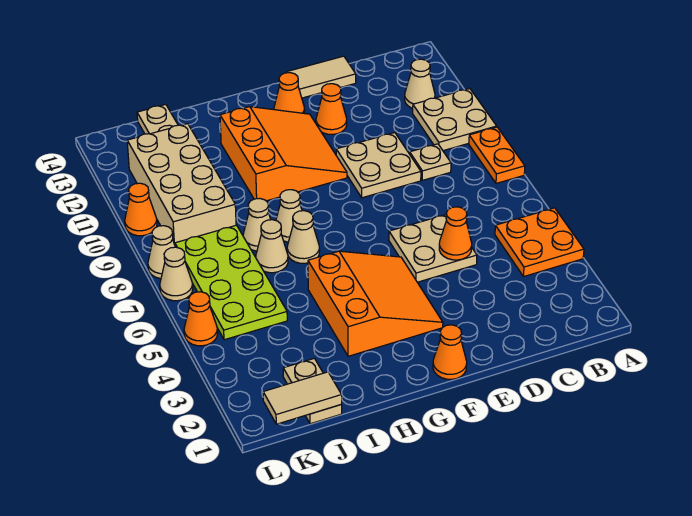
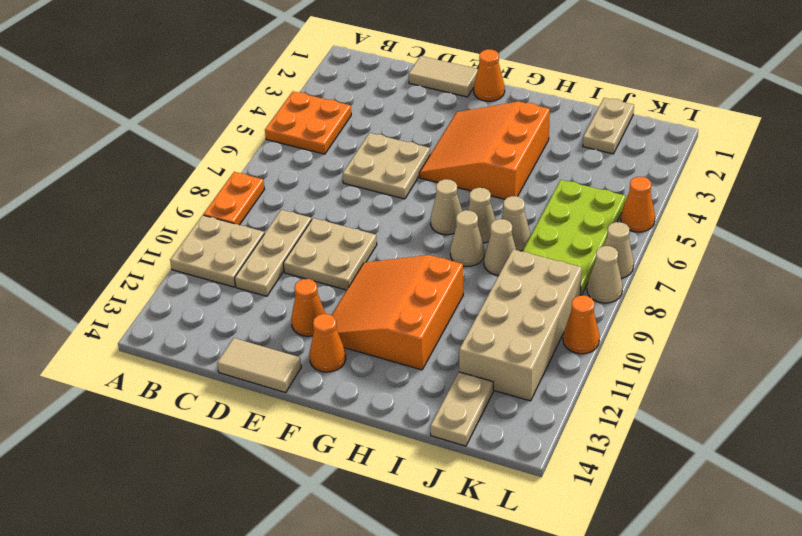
tan cone B12 level 1 -> tan cone G7 level 1
tan plate C9 level 1 -> tan plate C9:C11 level 1
orange cone D5 level 2 -> none
tan tile J1:K1 level 2 -> tan tile D1:E1 level 1

